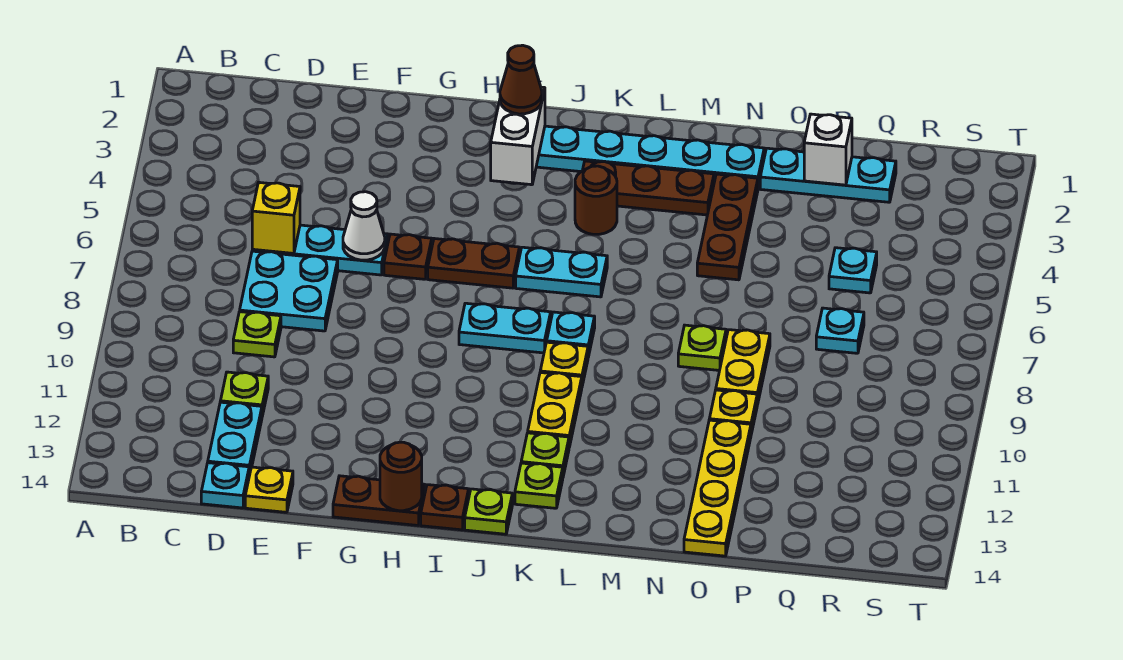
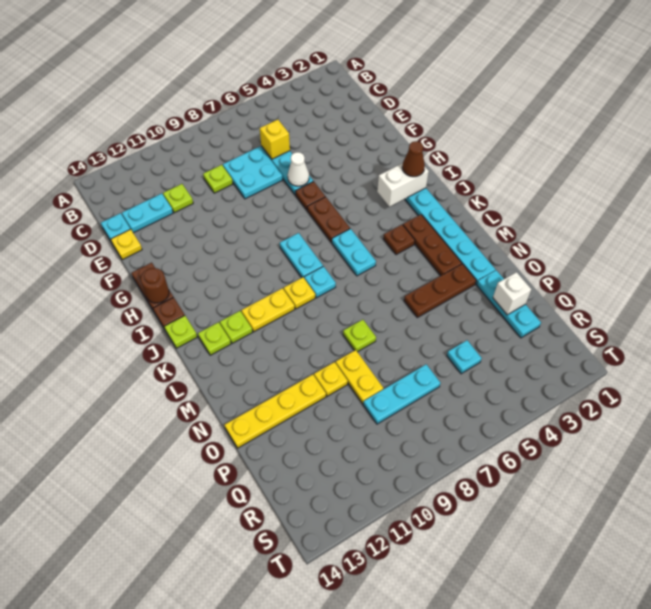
brown round brick K4 level 1 -> brown plate K4 level 1
yellow plate O8:O9 level 1 -> yellow plate O9:P9 level 1
cyan plate Q7 level 1 -> cyan plate Q7:Q9 level 1

